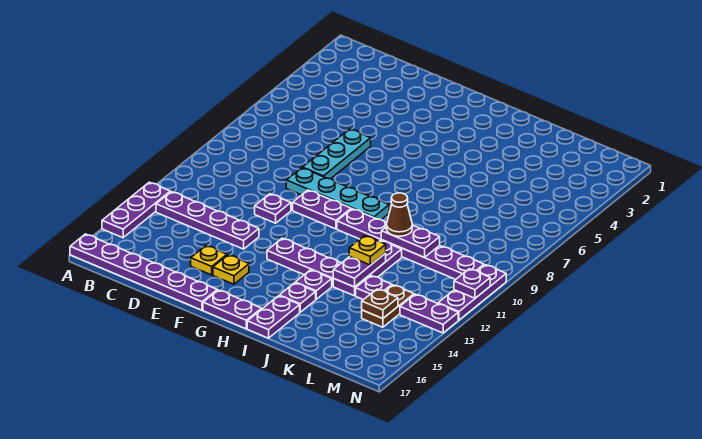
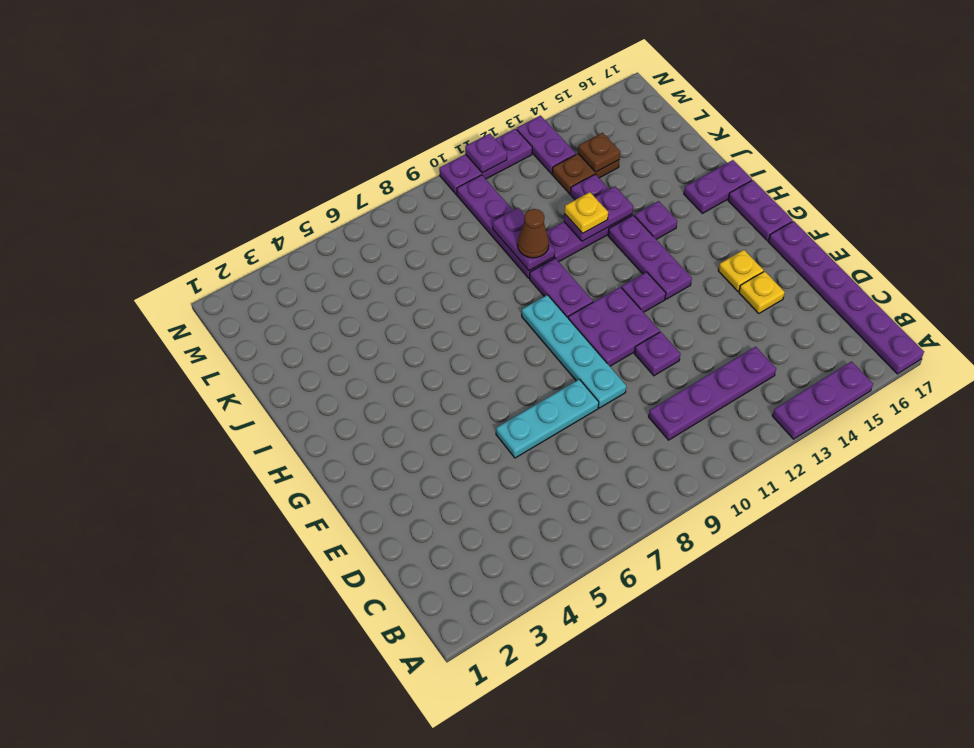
purple plate B13:E13 level 1 -> purple plate C10:C13 level 1
purple plate F10:G10 level 1 -> purple plate F10:G11 level 1
purple plate I15 level 1 -> purple plate G12 level 1

